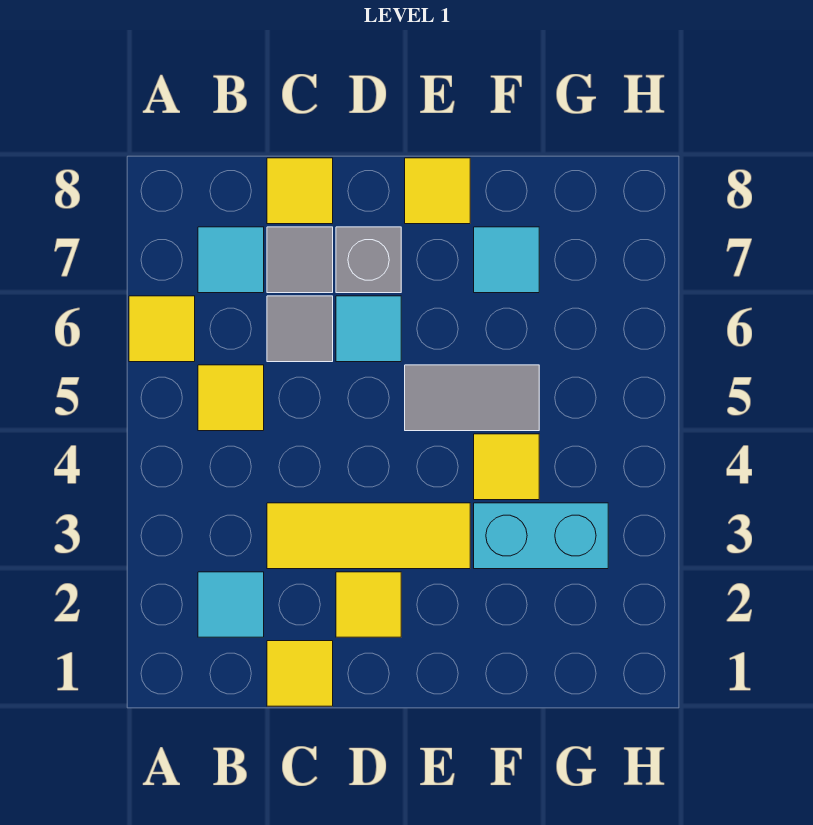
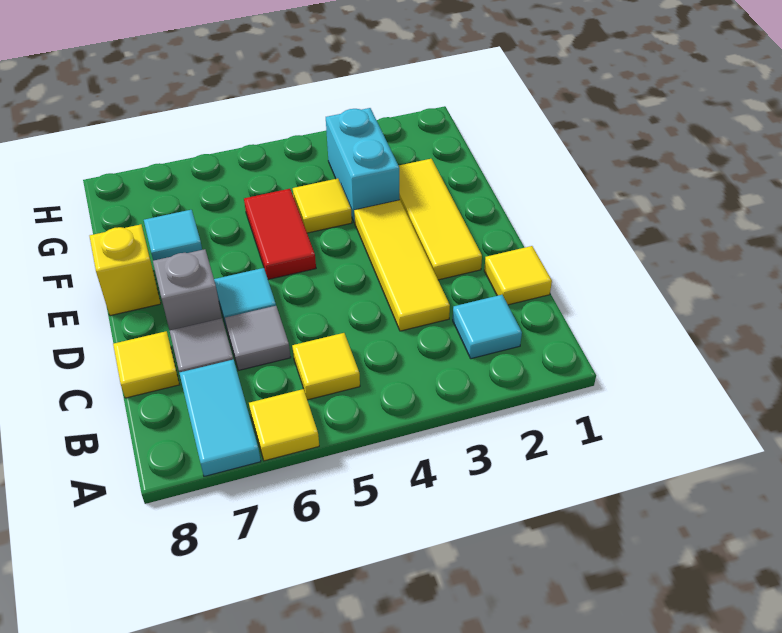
cyan tile B7 level 1 -> cyan tile A7:B7 level 1
yellow tile D2 level 1 -> yellow tile D2:F2 level 1
grey tile E5:F5 level 1 -> red tile E5:F5 level 1
yellow tile E8 level 1 -> yellow brick E8 level 1

